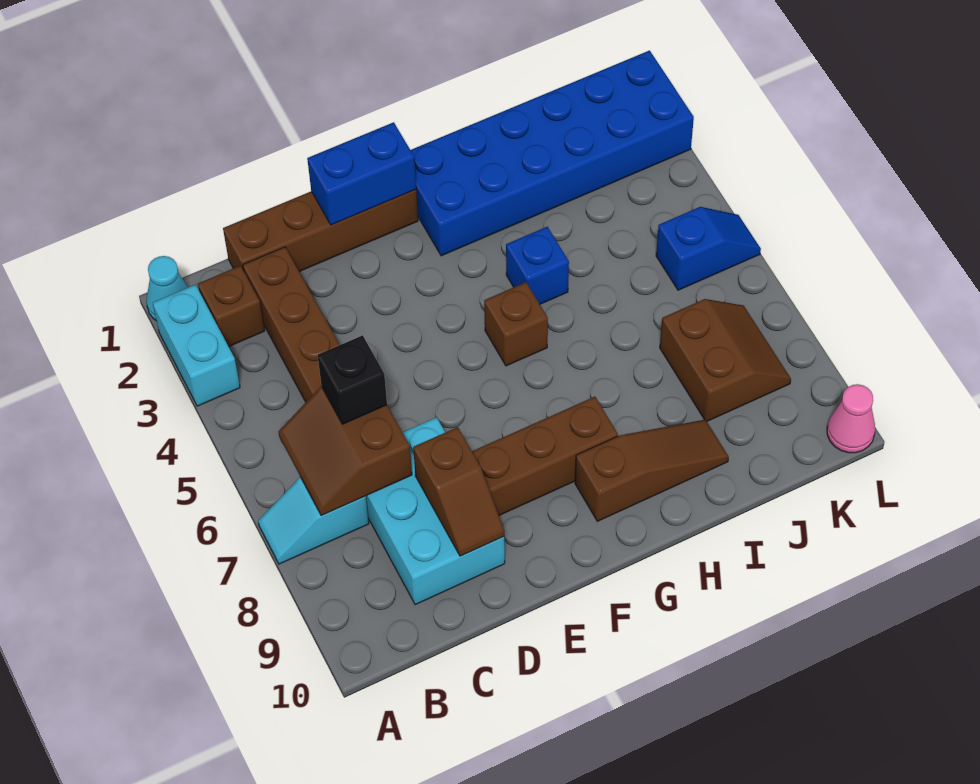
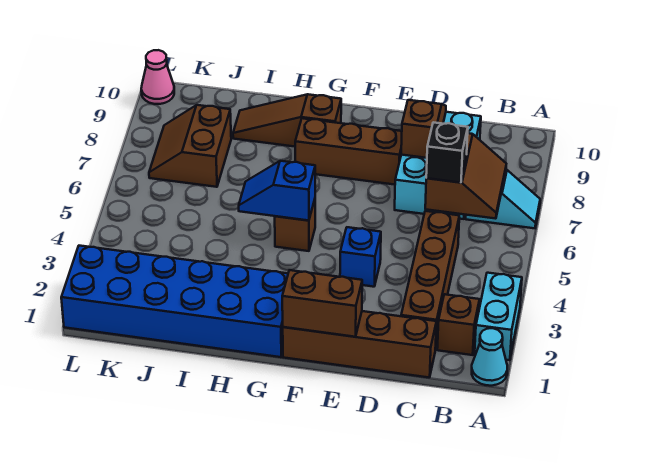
blue brick E1:F1 level 2 -> brown brick E1:F1 level 2
blue brick H4 level 1 -> blue brick E4 level 1
blue slope K5:L5 level 1 top K -> blue slope G5:H5 level 2 top G

